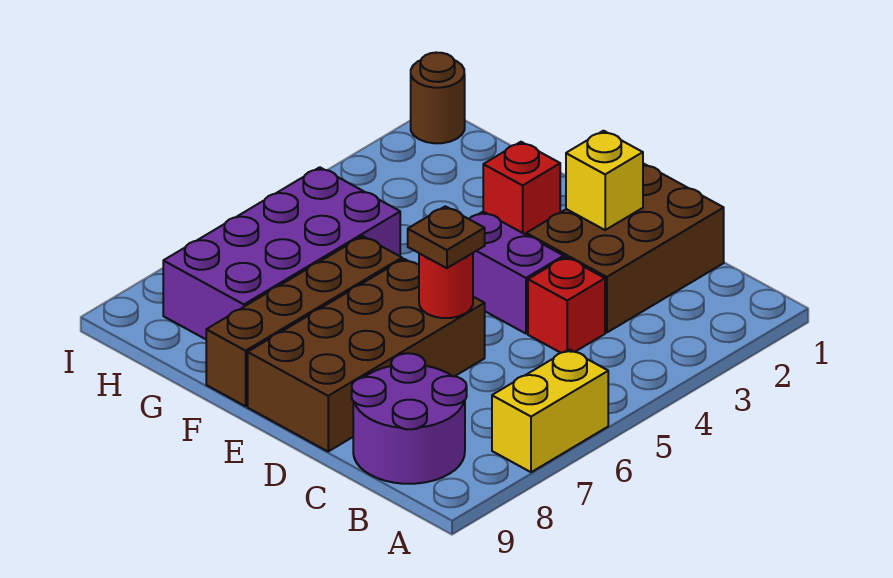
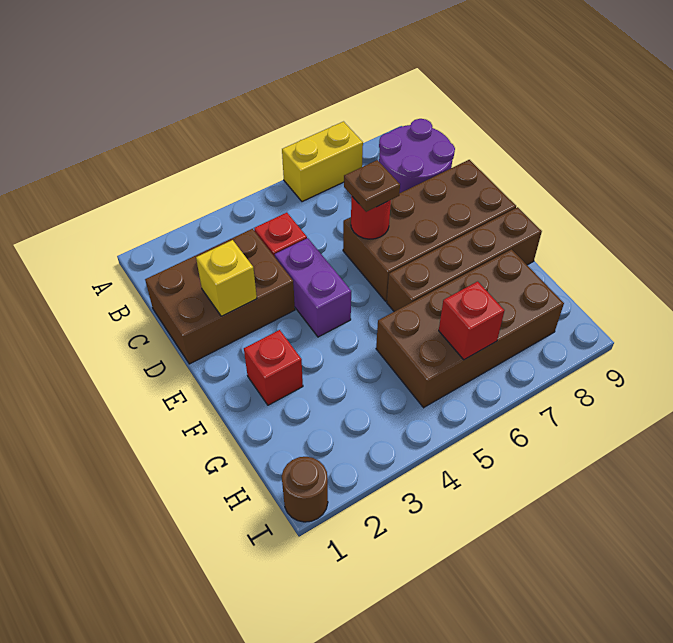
purple brick G5:H8 level 1 -> brown brick G5:H8 level 1
none -> red brick H6 level 2

